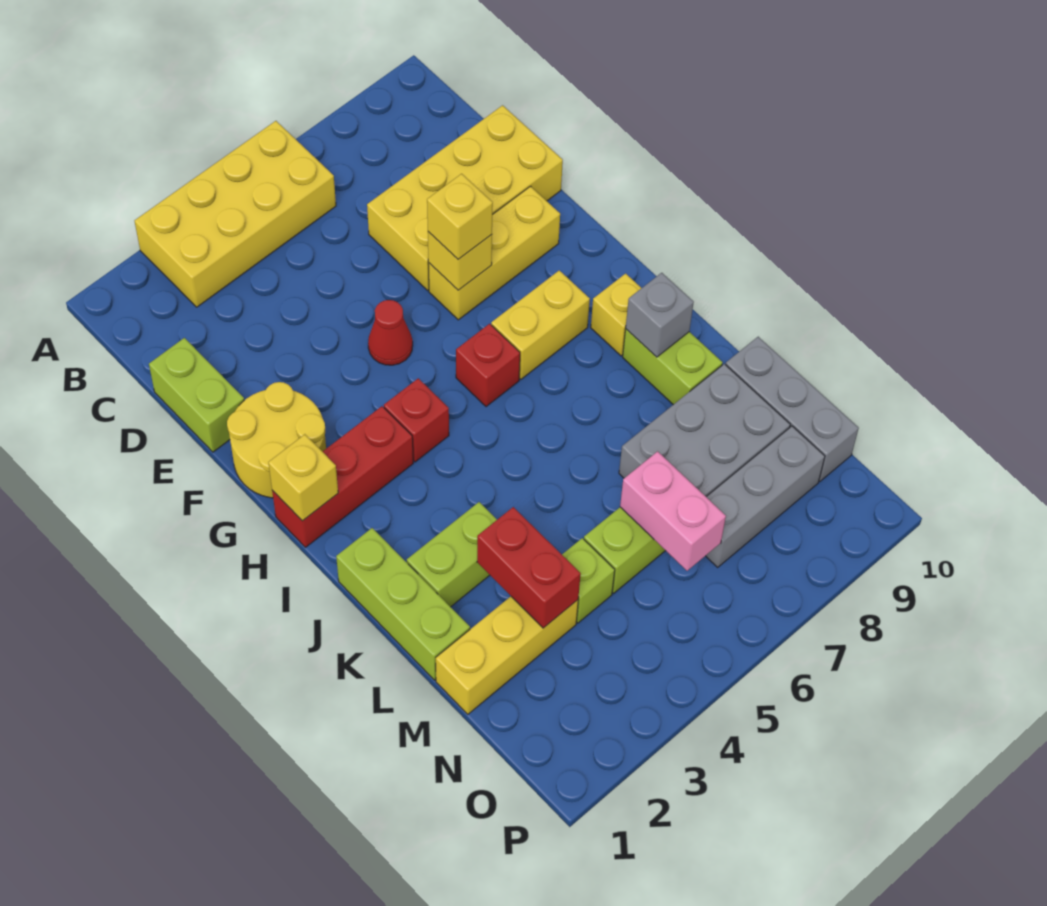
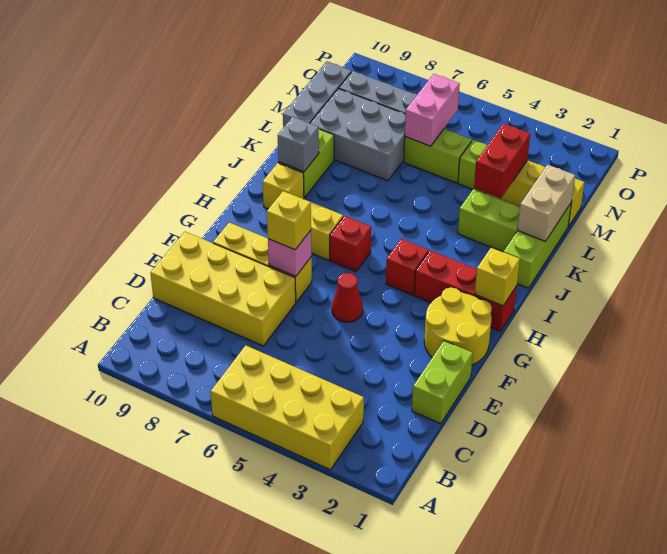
yellow brick F7 level 2 -> pink brick F7 level 2
none -> tan brick K1:L1 level 2

